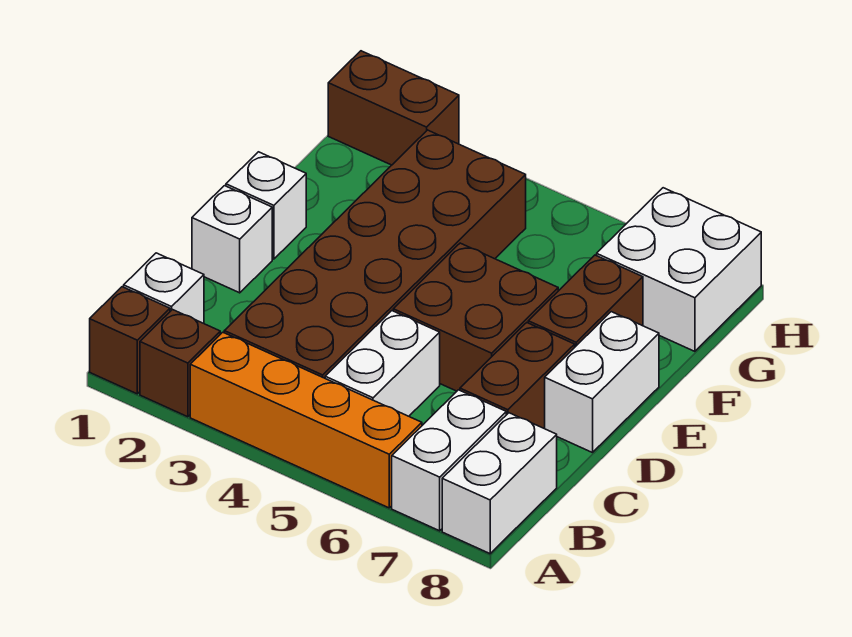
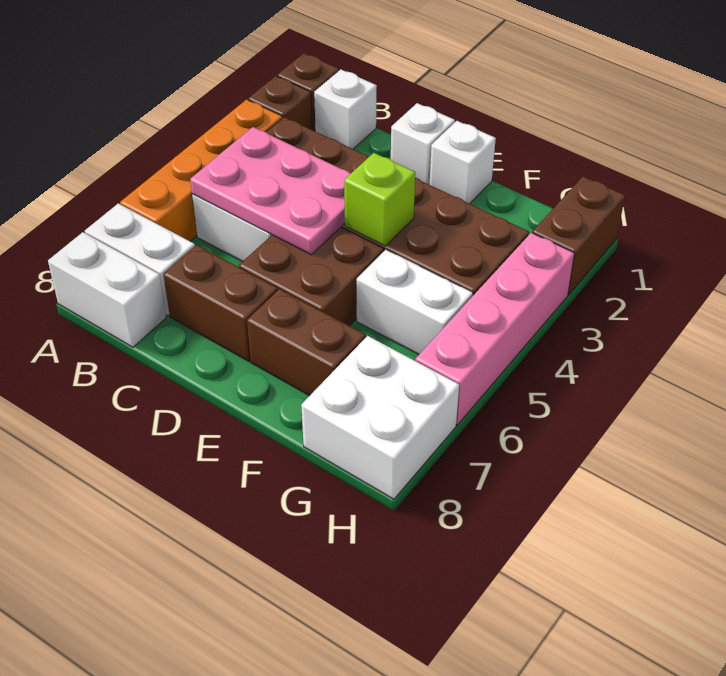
none -> pink plate B4:D5 level 2
white brick D8:E8 level 1 -> white brick F5:G5 level 1
none -> lime brick E4 level 2
none -> pink brick H3:H6 level 1

